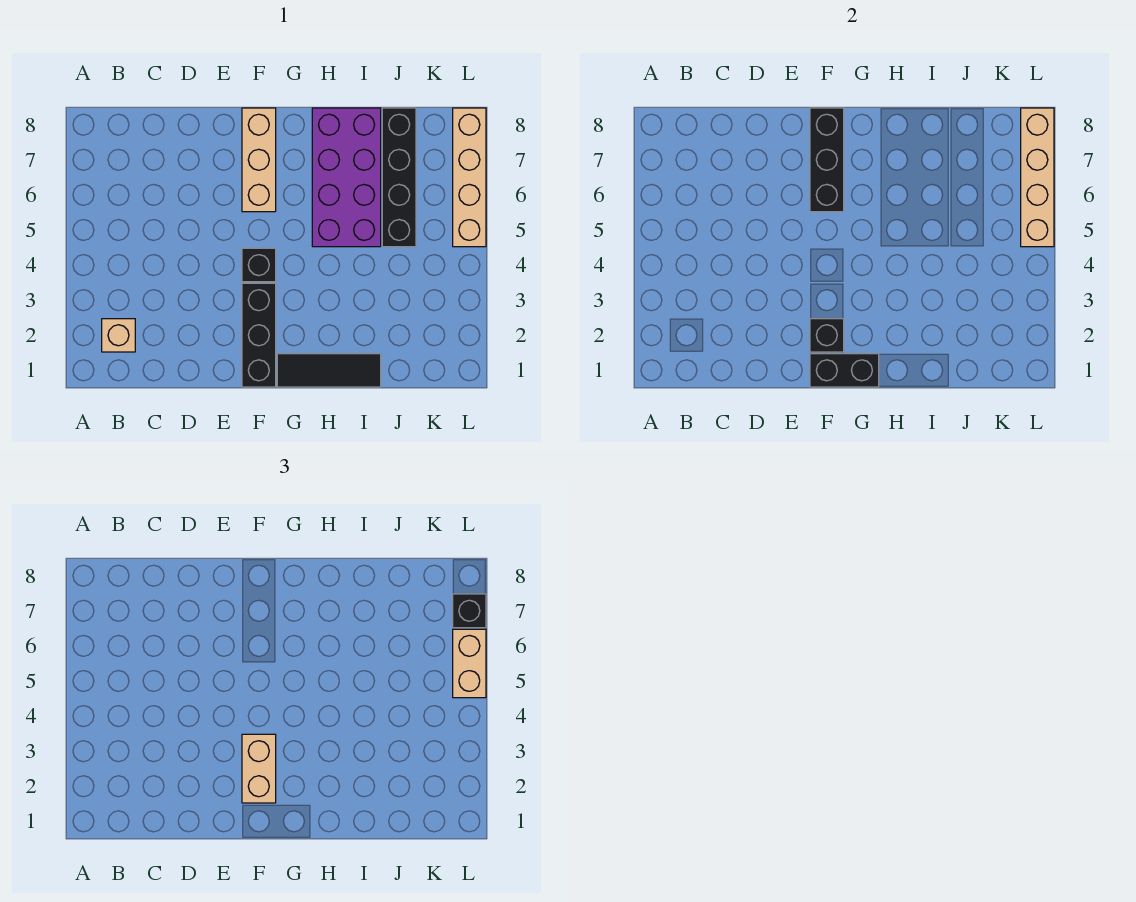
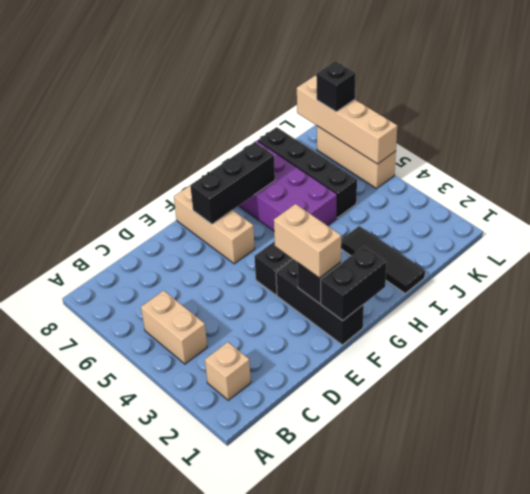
black brick F6:F8 level 2 -> black brick F7:H7 level 2
black tile G1:I1 level 1 -> black tile I1:I3 level 1
tan brick L5:L8 level 1 -> tan brick L5:L7 level 1
tan brick L5:L6 level 3 -> tan brick B4:B5 level 1

